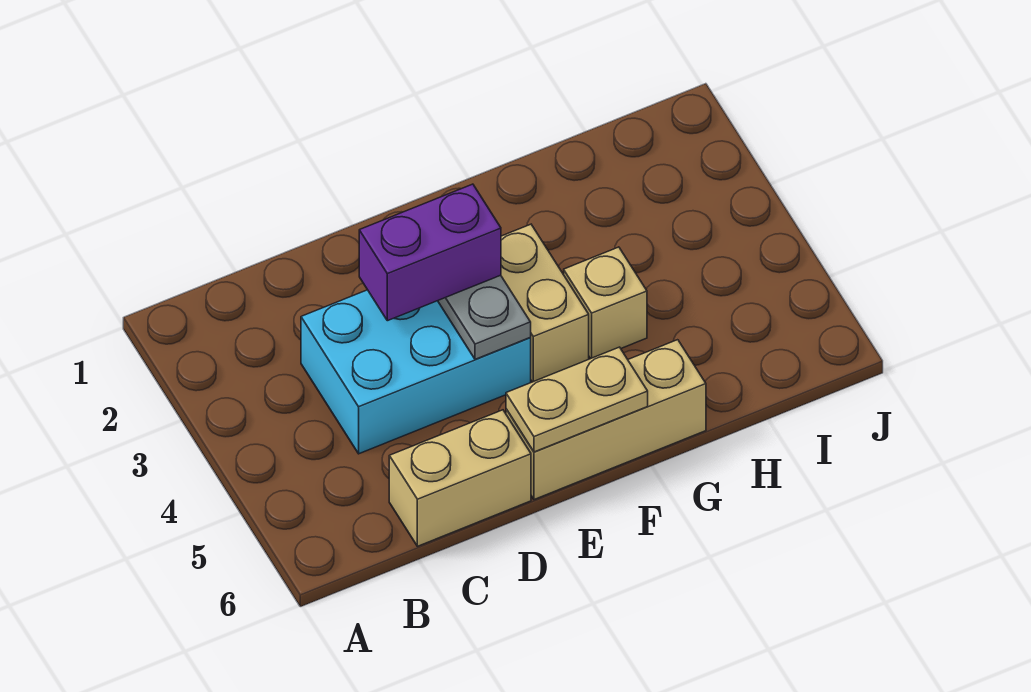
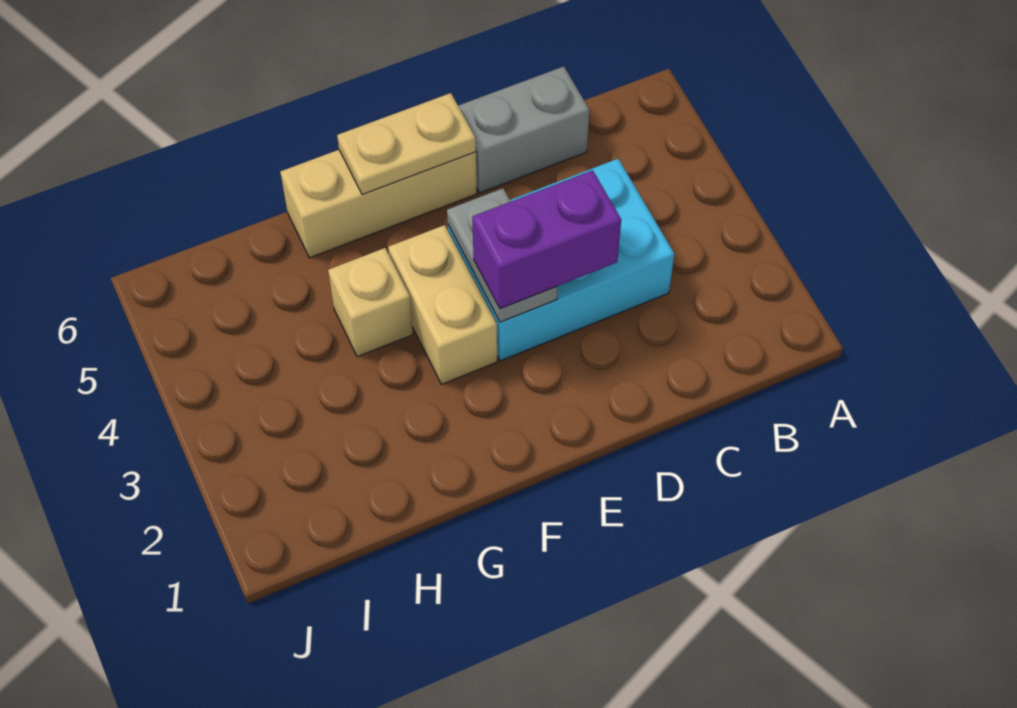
tan brick C6:D6 level 1 -> grey brick C6:D6 level 1

